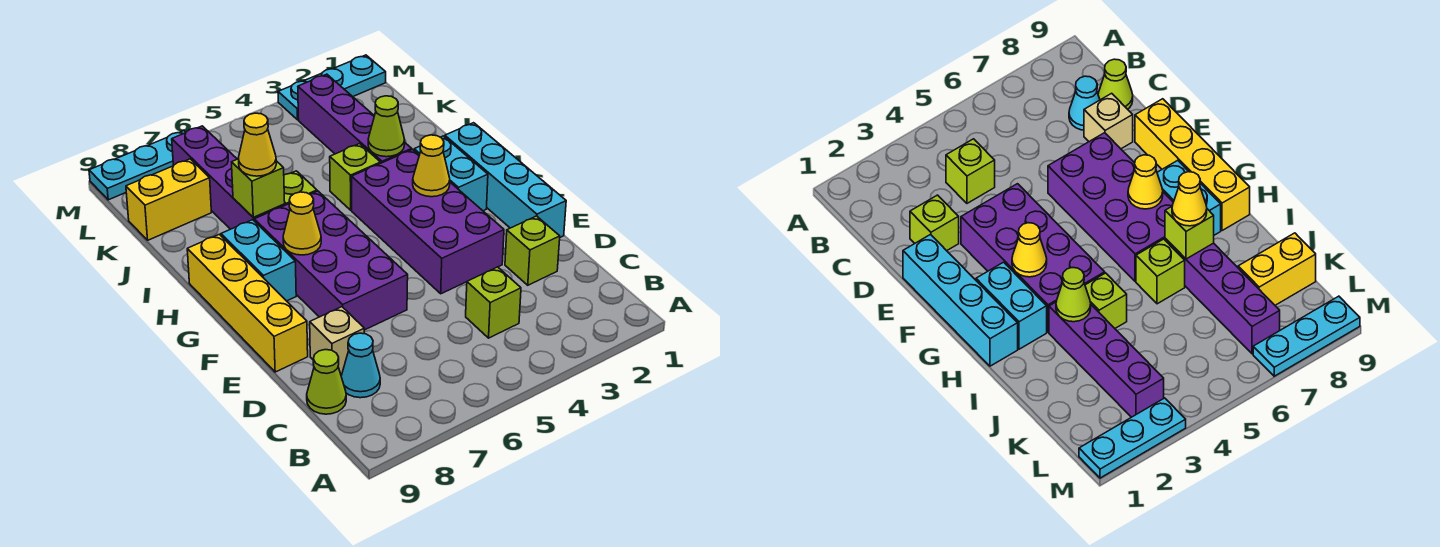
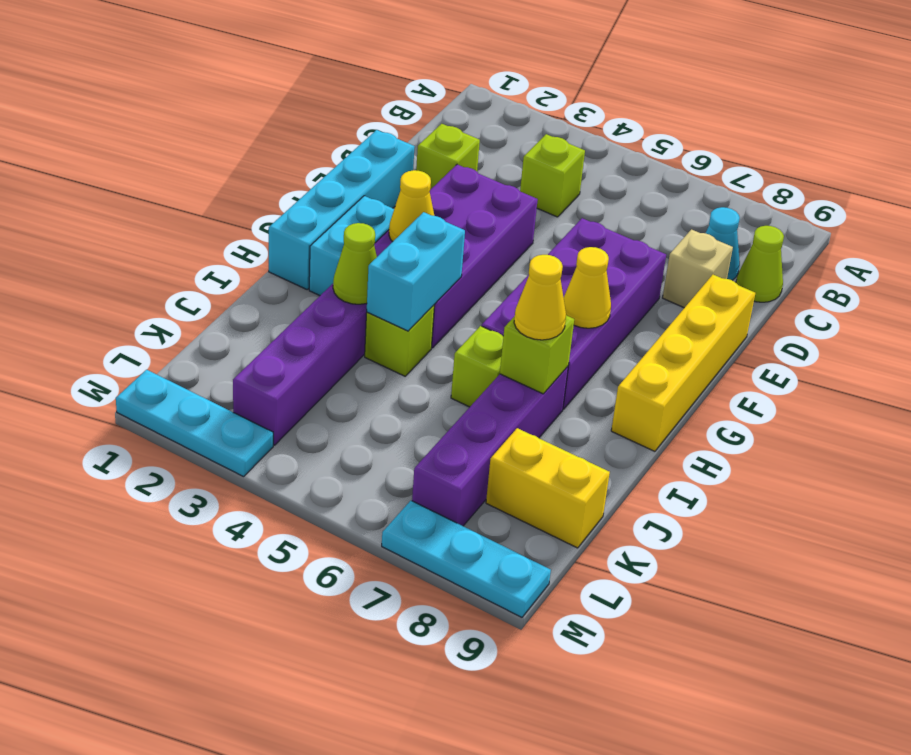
cyan brick G8:H8 level 1 -> cyan brick H4:I4 level 2

